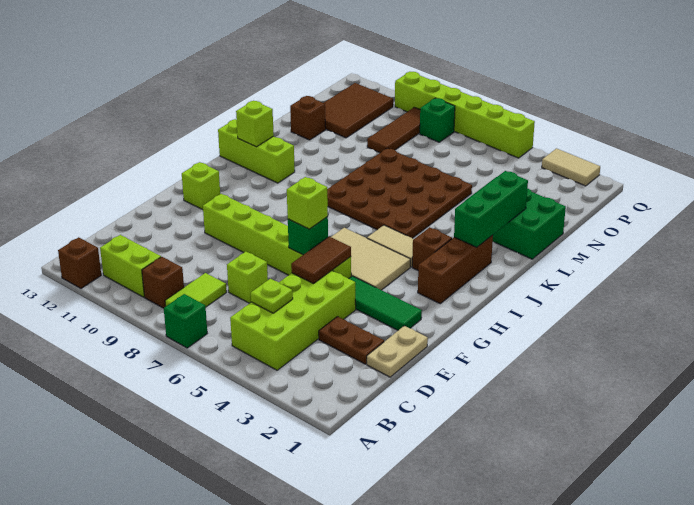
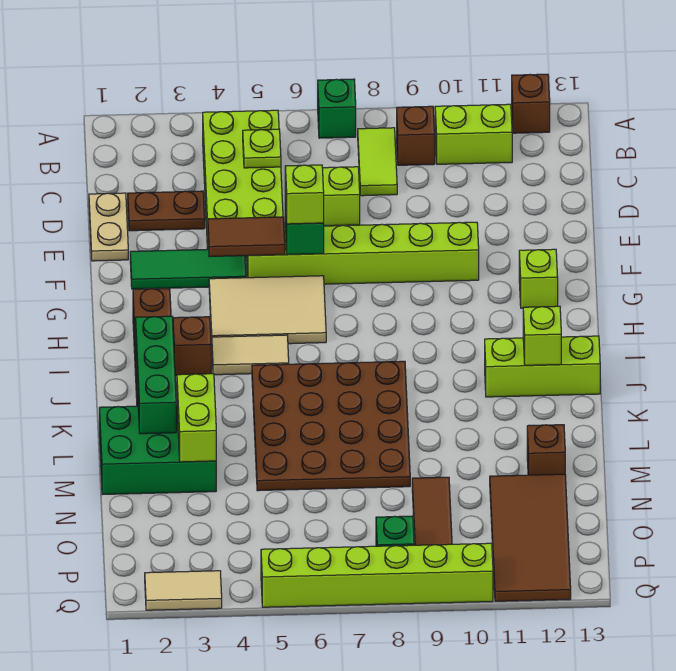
brown tile E5:F5 level 2 -> brown tile F4:F5 level 2
none -> lime brick L3:M3 level 2
brown tile N11:P12 level 1 -> brown tile N11:Q12 level 1

